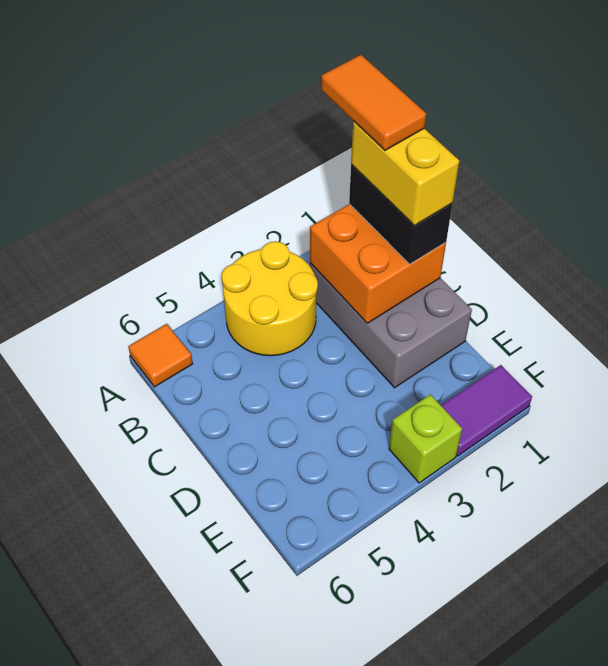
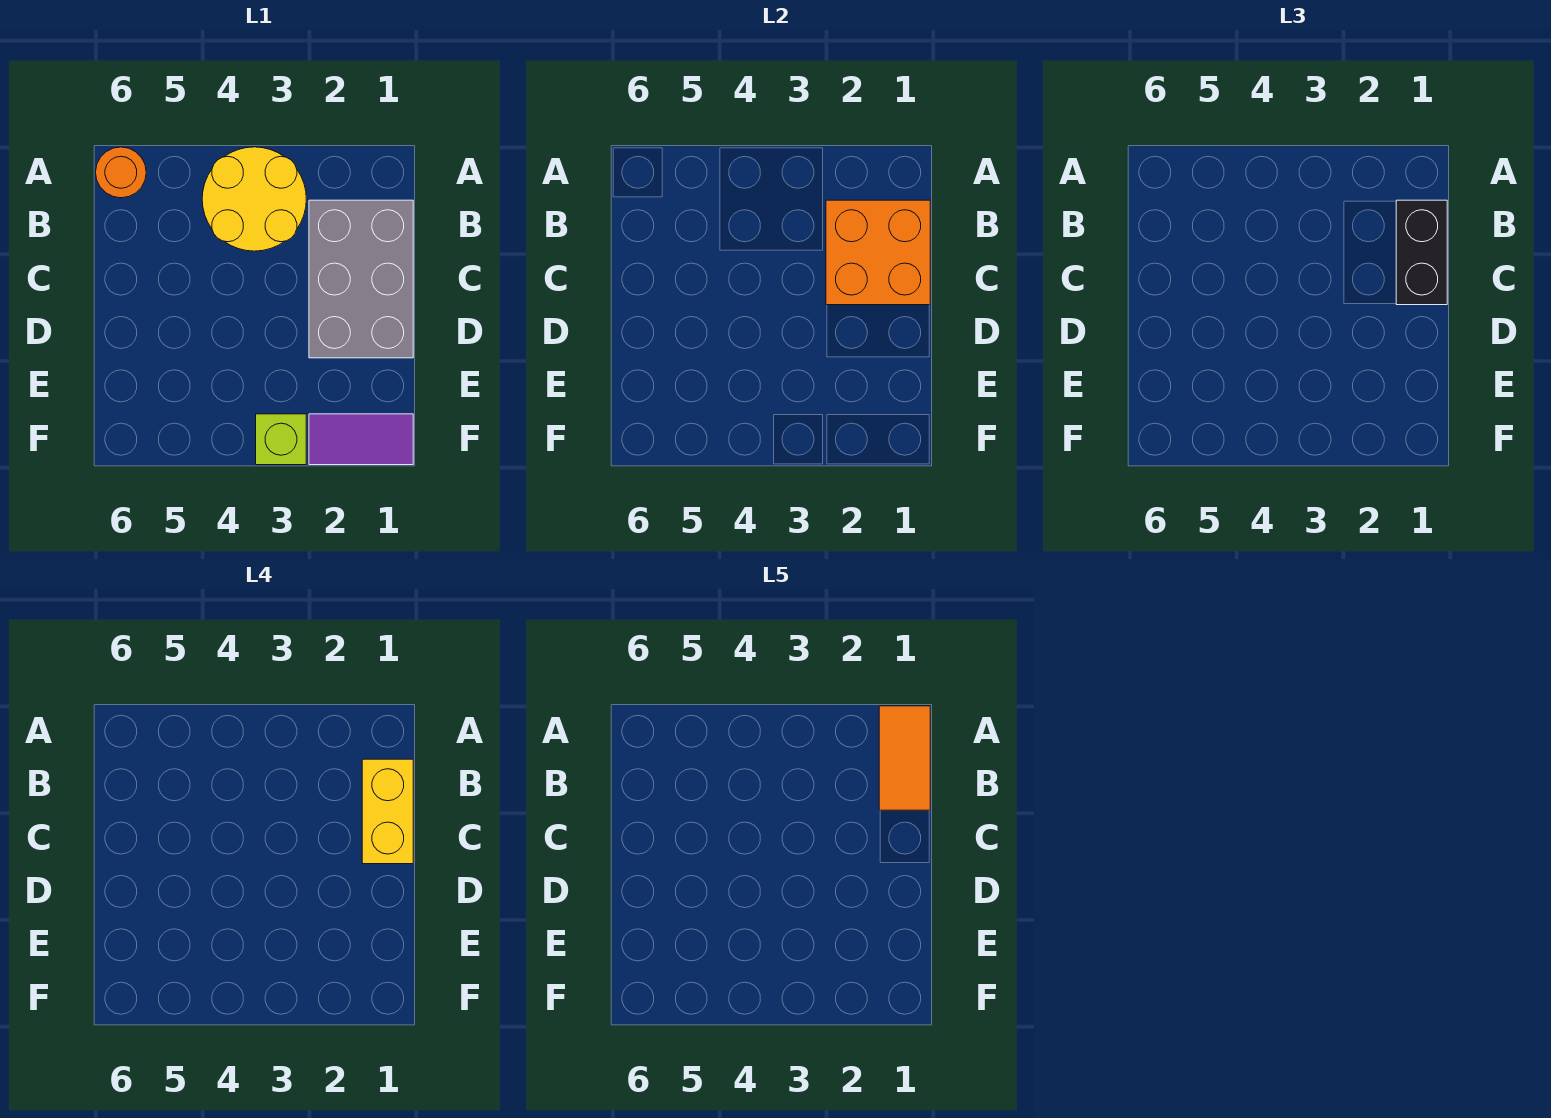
orange tile A6 level 1 -> orange round brick A6 level 1

